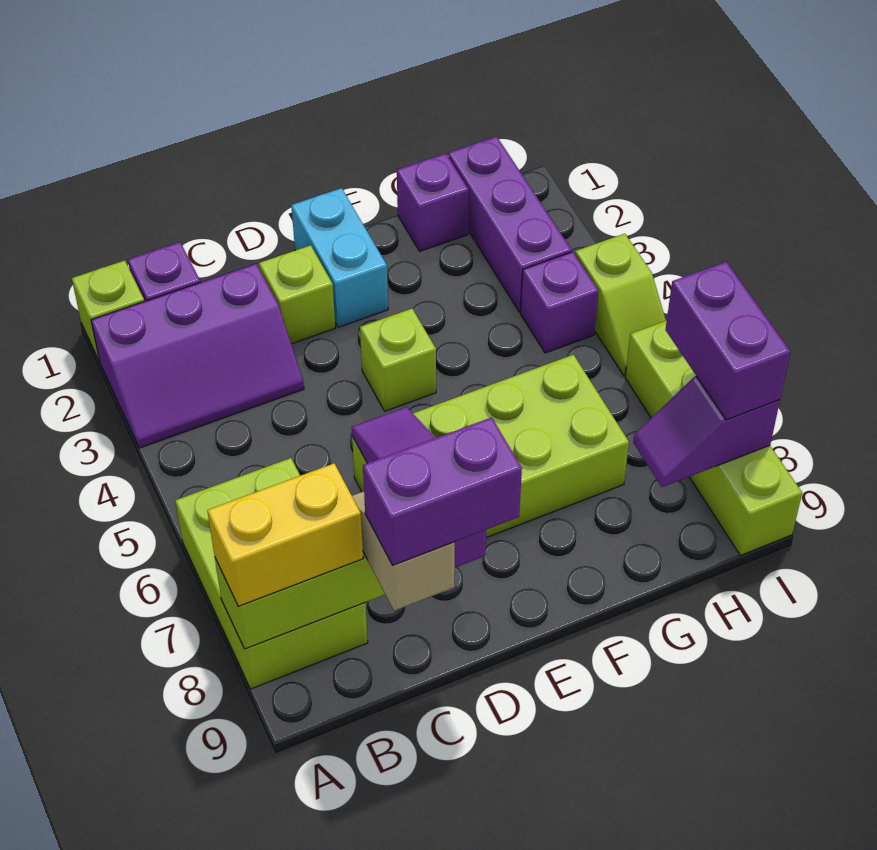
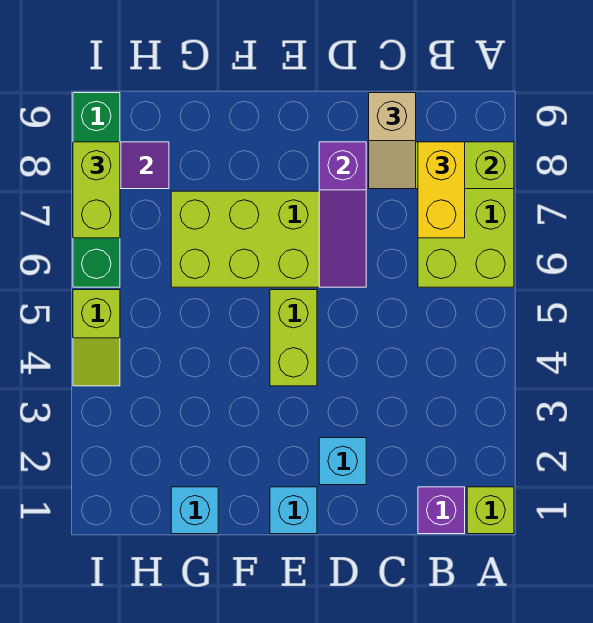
purple slope A2:C3 level 1 top 2 -> none
yellow brick A8:B8 level 3 -> yellow brick B7:B8 level 3
purple brick C9:D9 level 4 -> none
lime brick D2 level 1 -> cyan brick D2 level 1
cyan brick E1:E2 level 1 -> cyan brick E1 level 1
lime brick E4 level 1 -> lime brick E4:E5 level 1
purple brick G1 level 1 -> cyan brick G1 level 1
purple brick H1:H3 level 1 -> none
purple brick H4 level 1 -> none
lime slope I4:I5 level 1 top 4 -> lime slope I4:I5 level 1 top 5
lime brick I6:I9 level 1 -> green brick I6:I9 level 1
purple brick I7:I8 level 3 -> lime brick I7:I8 level 3

